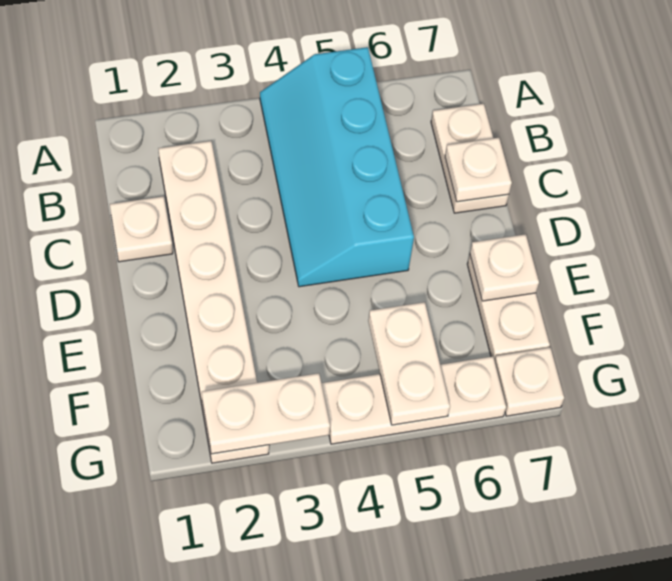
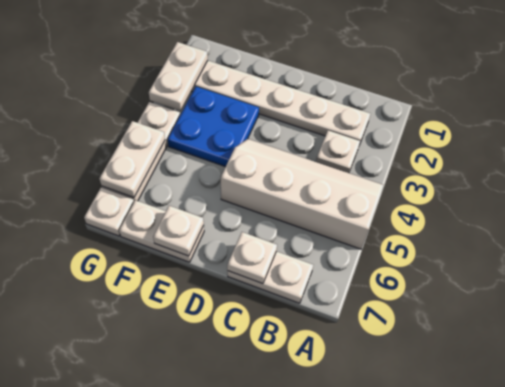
cyan slope A4:D5 level 1 top 5 -> white slope A4:D5 level 1 top 5
white plate C1 level 1 -> white plate B3 level 1
none -> blue plate E3:F4 level 1
white plate F5:G5 level 2 -> white plate G5:G6 level 2

